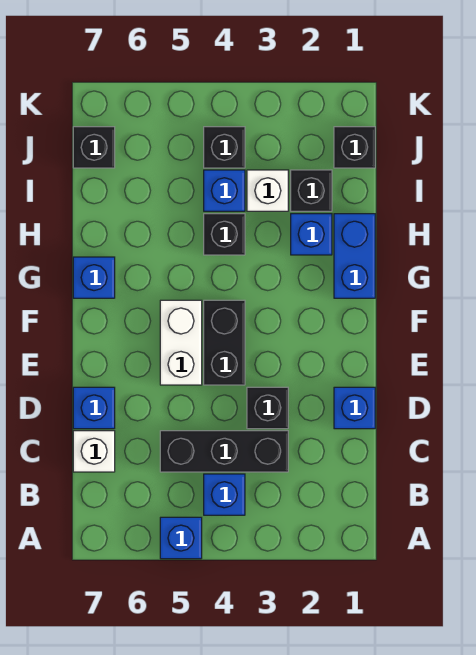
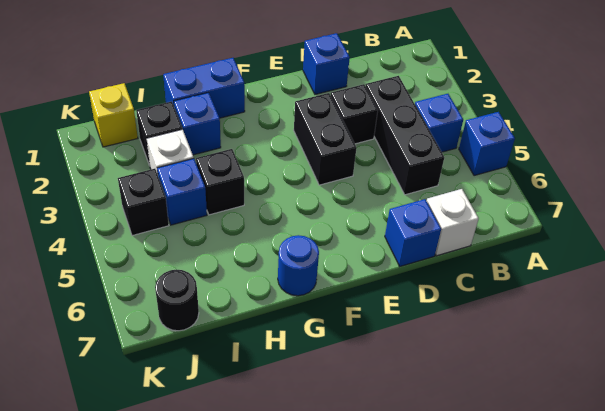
black brick E4:F4 level 1 -> black brick E3:E4 level 1
white brick E5:F5 level 1 -> none
blue brick G7 level 1 -> blue round brick G7 level 1
black brick J1 level 1 -> yellow brick J1 level 1
black brick J7 level 1 -> black round brick J7 level 1

